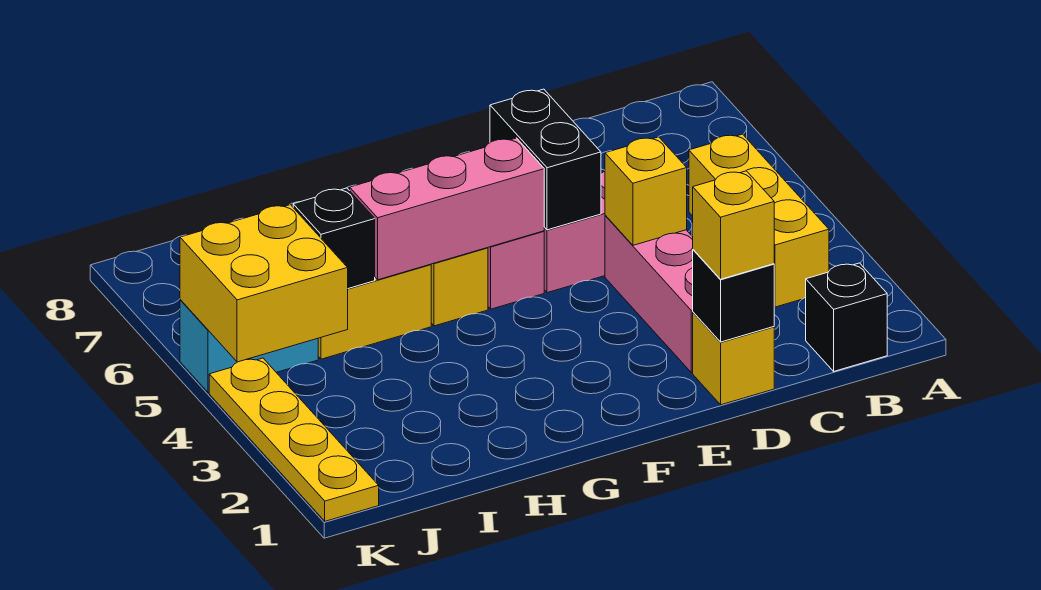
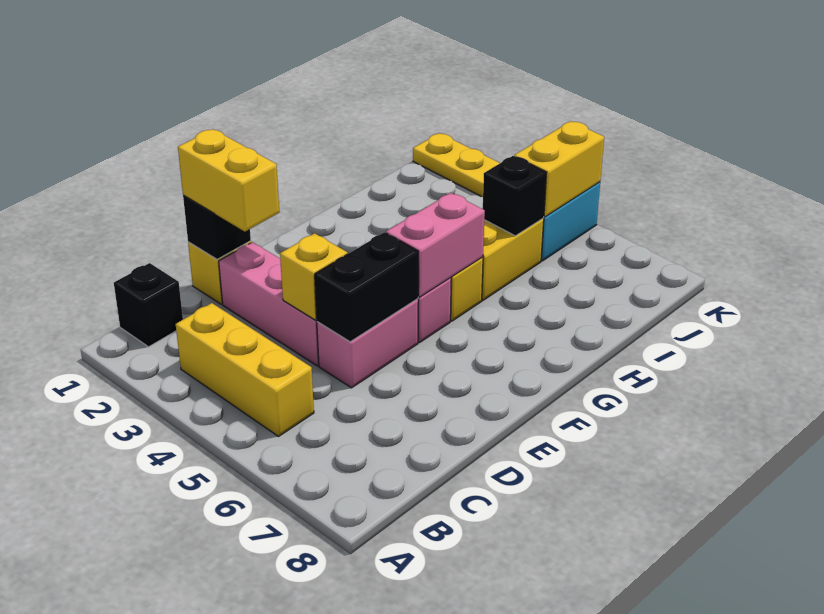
yellow brick D1 level 3 -> yellow brick D1:D2 level 3
black brick E5:E6 level 2 -> black brick D5:E5 level 2
pink brick F5:H5 level 2 -> pink brick F5:G5 level 2
yellow brick J4:K5 level 2 -> yellow brick J5:K5 level 2

